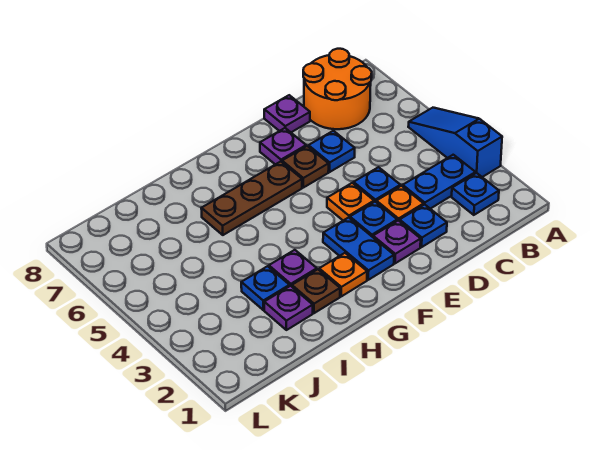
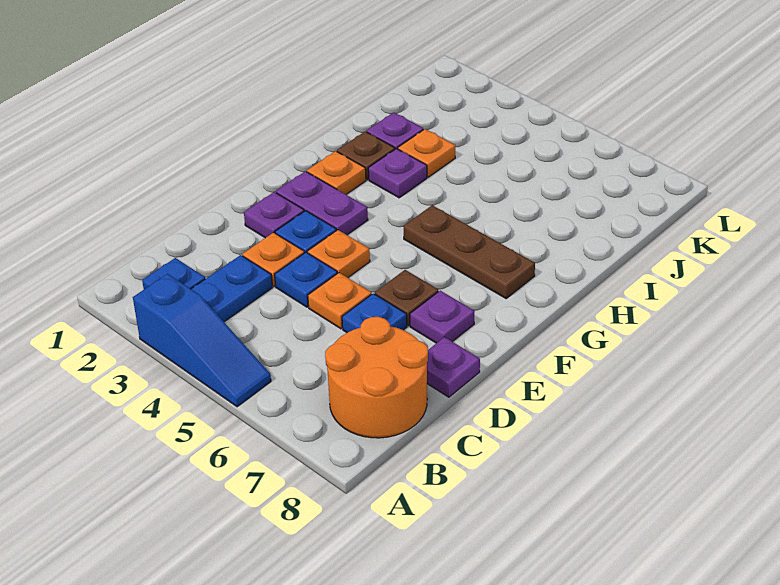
blue plate D2 level 1 -> none
none -> orange plate D5 level 1
blue plate F2:F3 level 1 -> purple plate F2:F3 level 1
brown plate F6:H6 level 1 -> brown plate G5:G7 level 1
blue plate I3 level 1 -> orange plate I3 level 1

